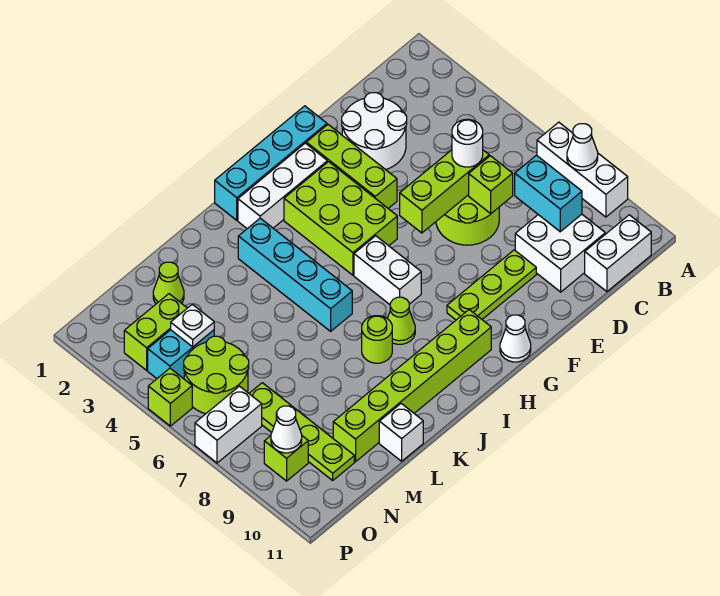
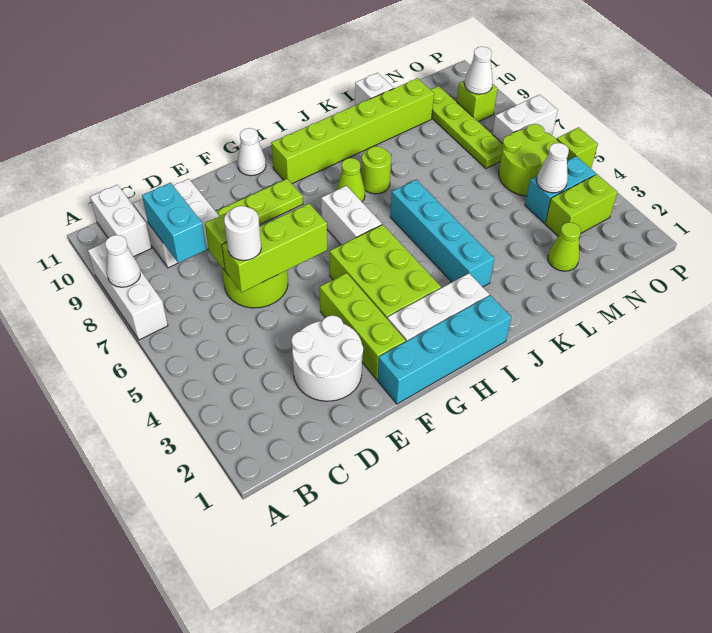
white brick B11:C11 level 1 -> white brick B10:B11 level 1
white plate N4 level 2 -> white cone N4 level 2

